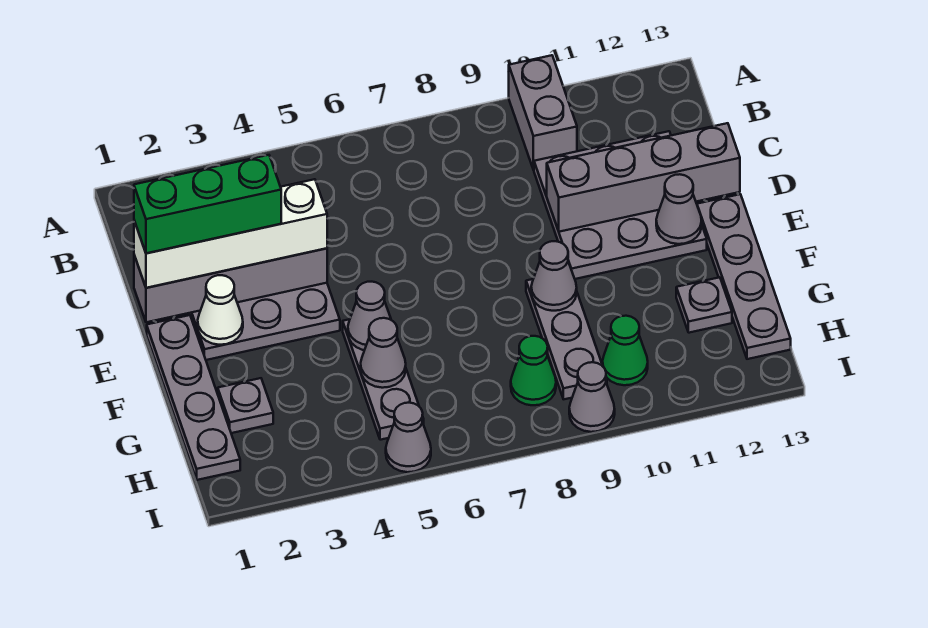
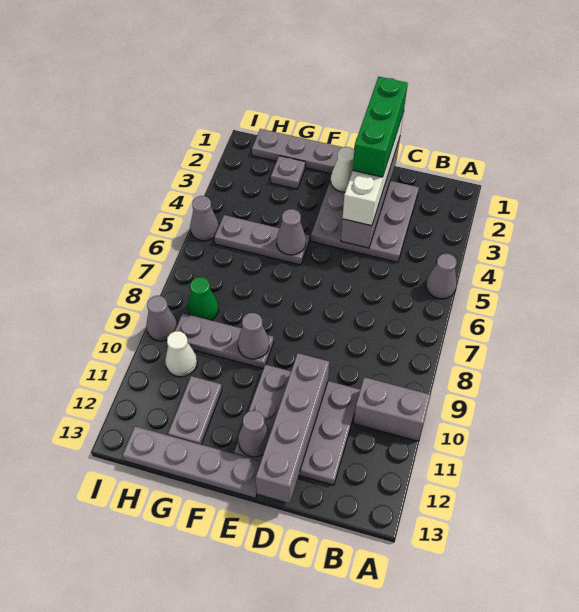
grey cone G5 level 2 -> grey cone A5 level 1
grey plate G12 level 1 -> grey plate G11:G12 level 1
green cone H10 level 1 -> white cone H10 level 1

